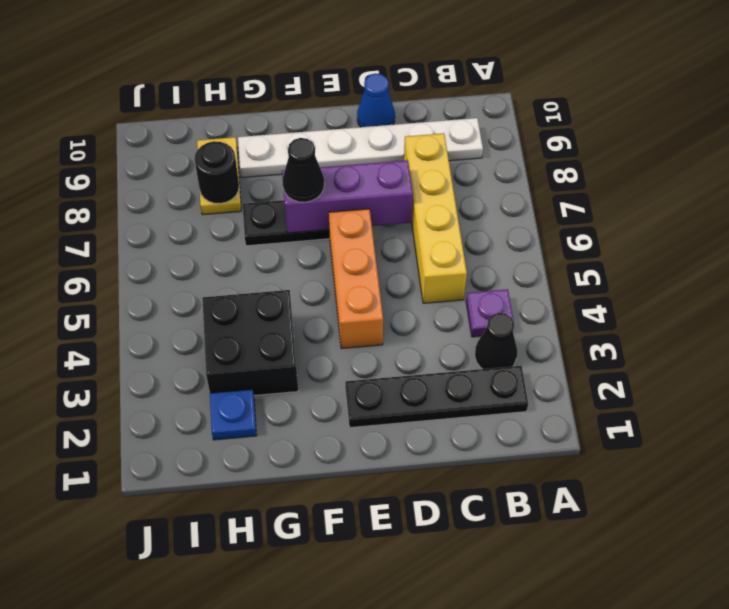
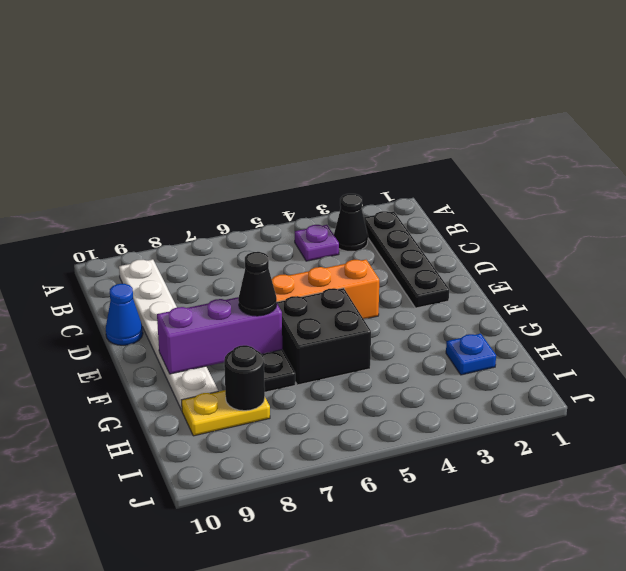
yellow brick C5:C8 level 1 -> none
purple brick D7:F7 level 2 -> purple brick F7:F9 level 2
black brick G3:H4 level 1 -> black brick F5:G6 level 1

